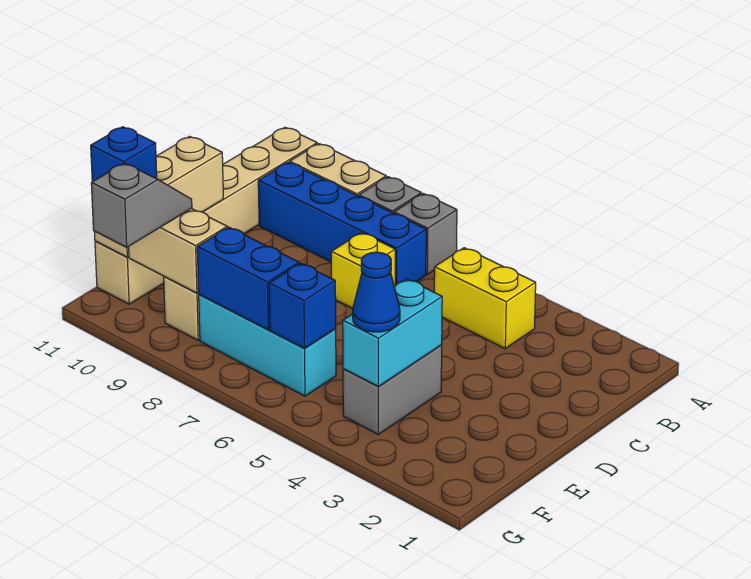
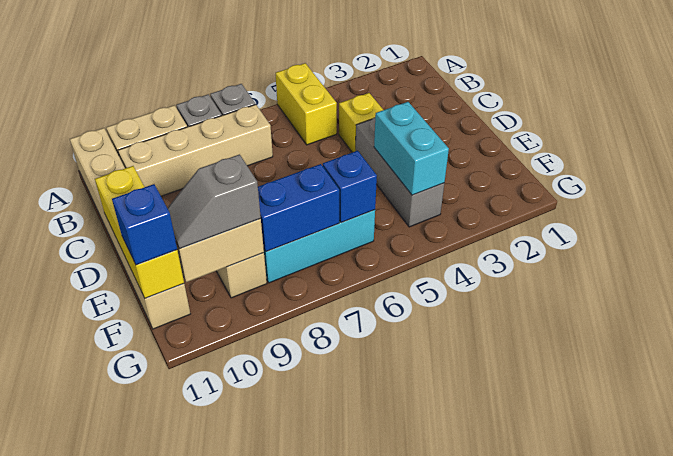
yellow brick B4:B5 level 1 -> yellow brick A5:B5 level 1
blue brick B7:B10 level 1 -> tan brick B7:B10 level 1
yellow brick C7 level 1 -> yellow brick C4 level 1
tan brick D11:F11 level 2 -> yellow brick D11:F11 level 2
grey brick E4:F4 level 1 -> grey brick D4:F4 level 1
blue cone F4 level 3 -> none
grey slope F10:G10 level 3 top G -> grey slope F9:F10 level 3 top 9

